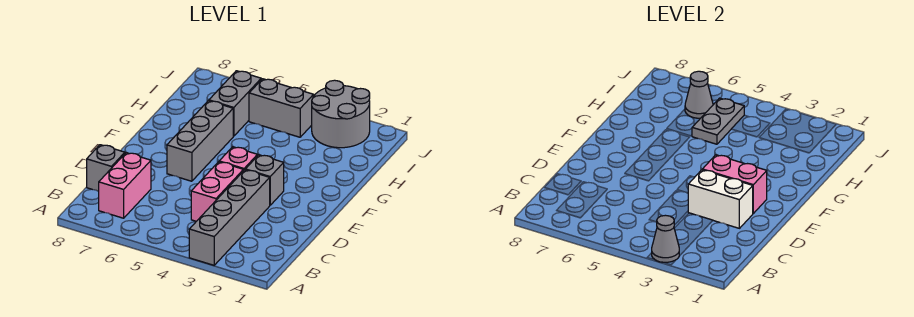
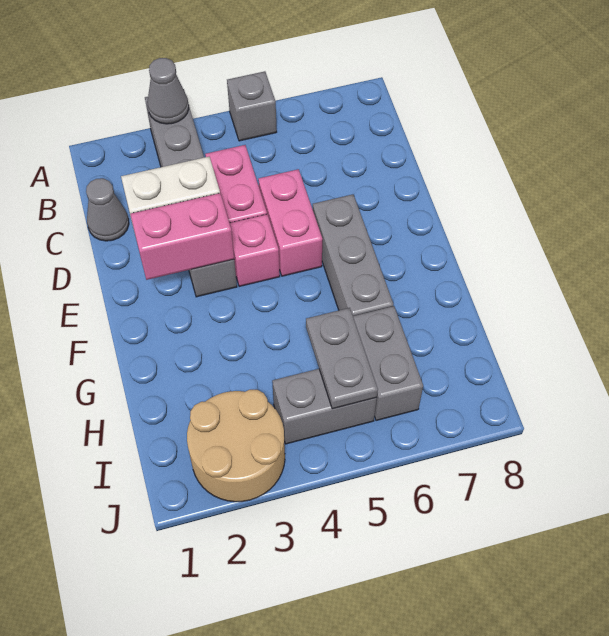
pink brick B7:C7 level 1 -> pink brick D5:E5 level 1
grey brick C8 level 1 -> grey brick A5 level 1
grey round brick I2:J3 level 1 -> tan round brick I2:J3 level 1
grey cone I6 level 2 -> grey cone C1 level 1

